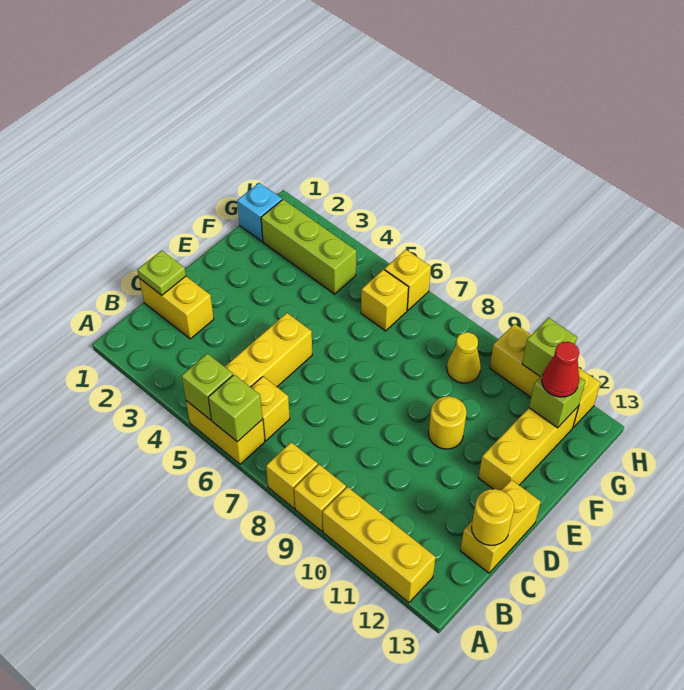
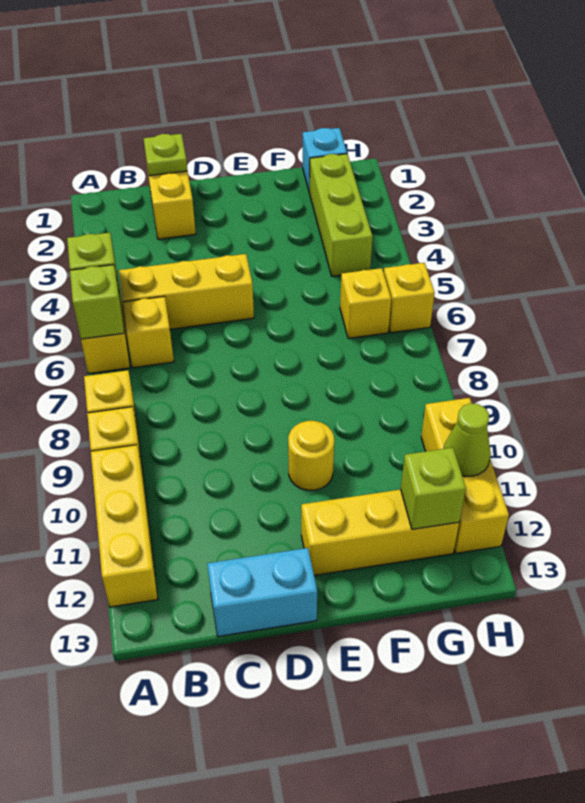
yellow brick C13:D13 level 1 -> cyan brick C13:D13 level 1
yellow round brick C13 level 2 -> none
yellow cone G9 level 1 -> none
red cone G12 level 3 -> none
lime brick H11 level 2 -> lime cone H11 level 2

